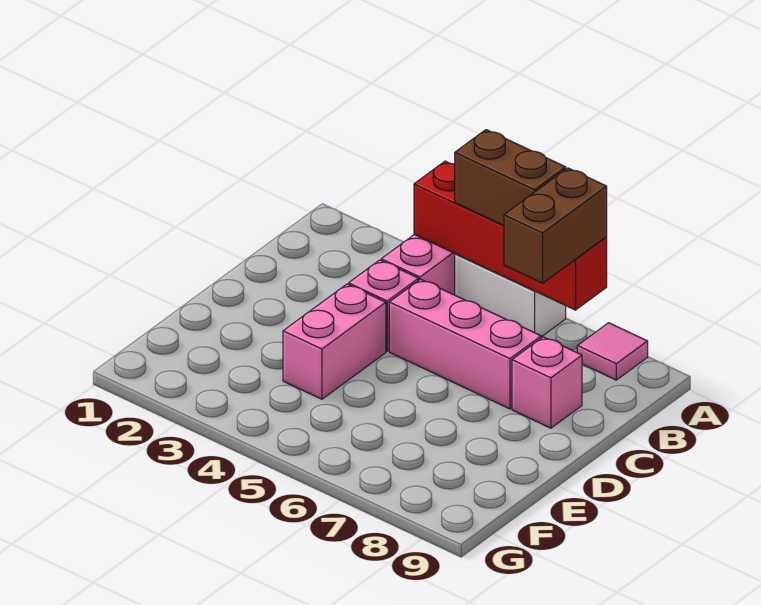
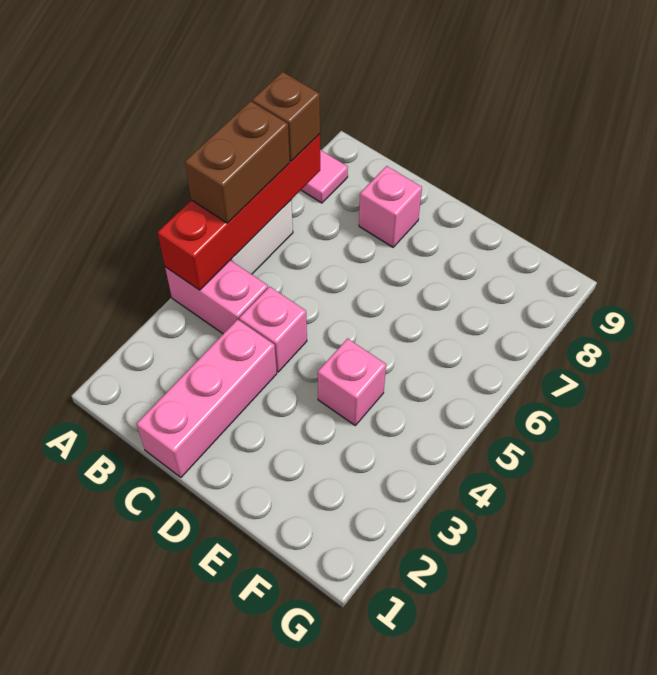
brown brick A7:B7 level 3 -> brown brick A7 level 3
pink brick C5:C7 level 1 -> pink brick C1:C3 level 1
pink brick D4:E4 level 1 -> pink brick E4 level 1

